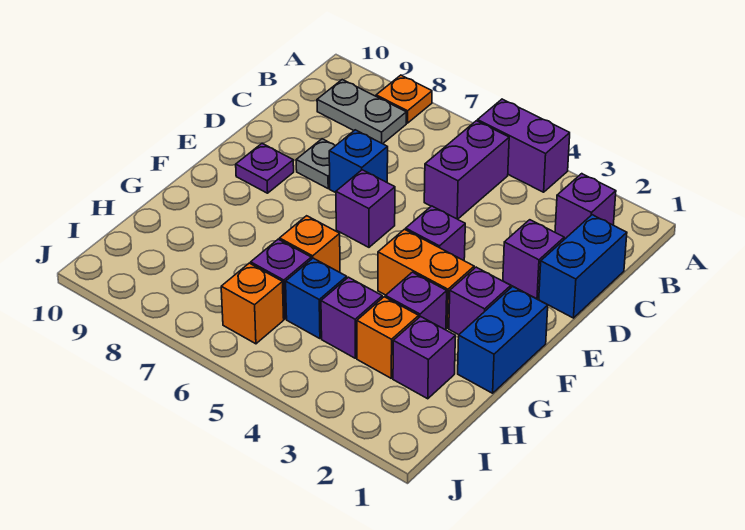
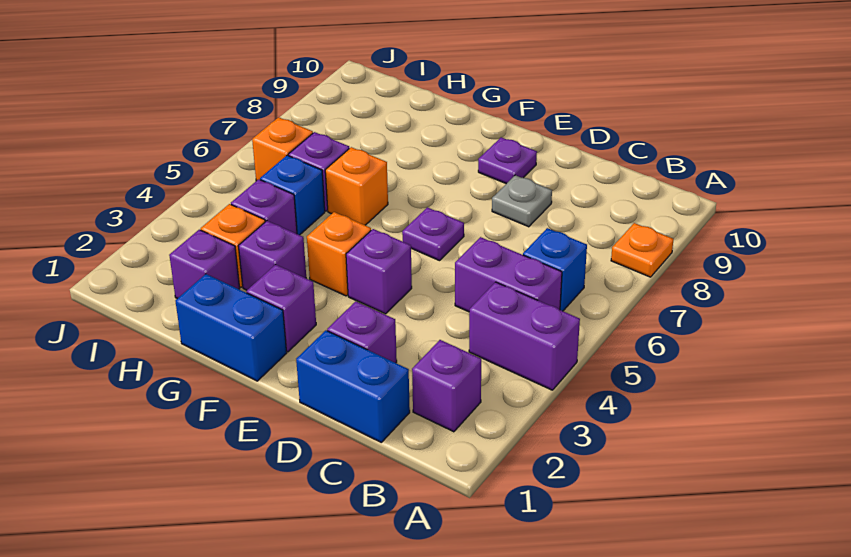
purple brick A4:A5 level 1 -> purple brick A4:B4 level 1
grey plate B8:B9 level 1 -> none
blue brick D7 level 1 -> blue brick B6 level 1
purple brick E6 level 1 -> purple plate E6 level 1
orange brick F3:F4 level 1 -> orange brick F4 level 1

